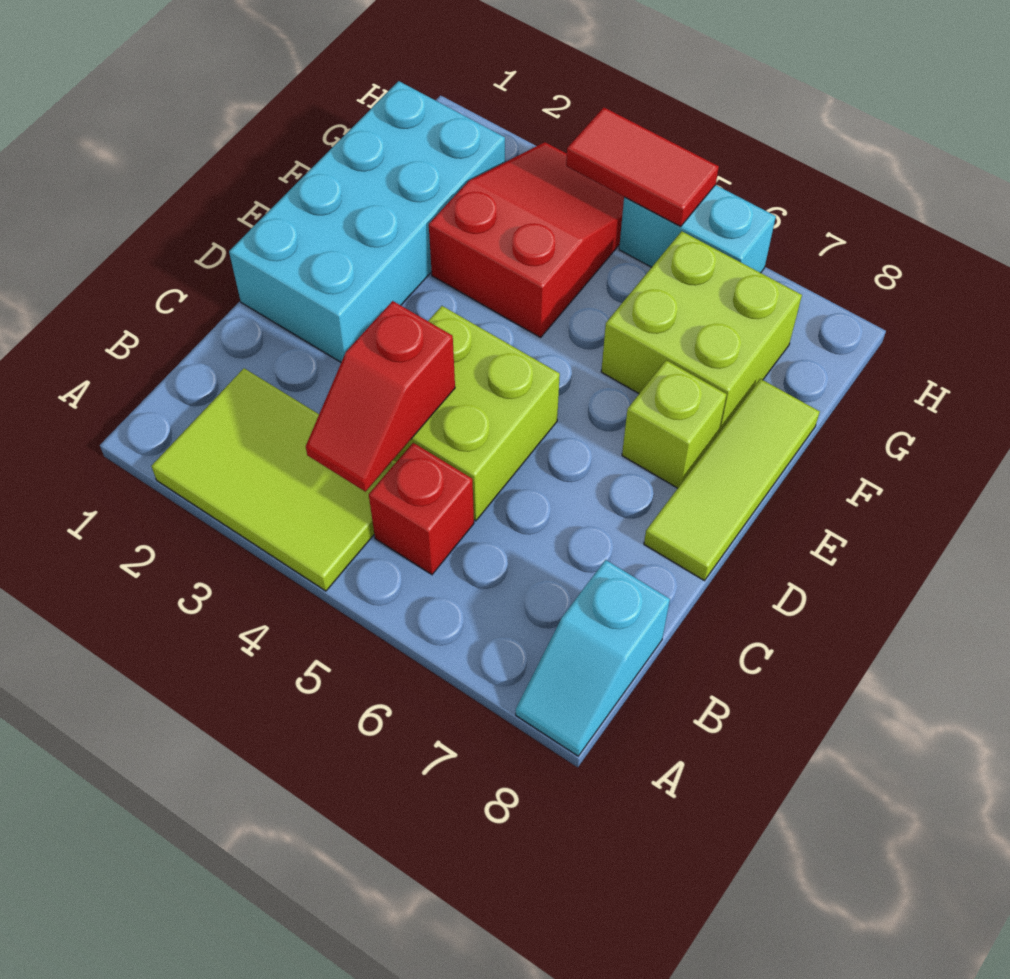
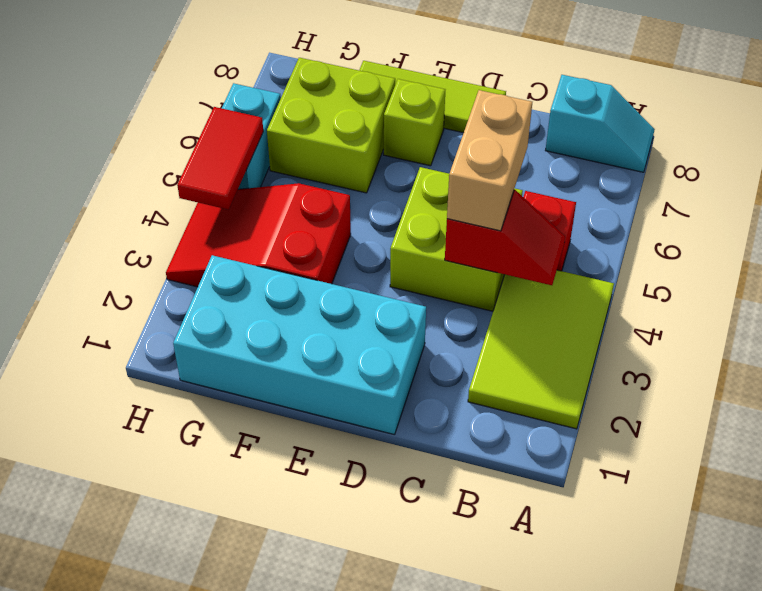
none -> tan brick C4:C5 level 3

